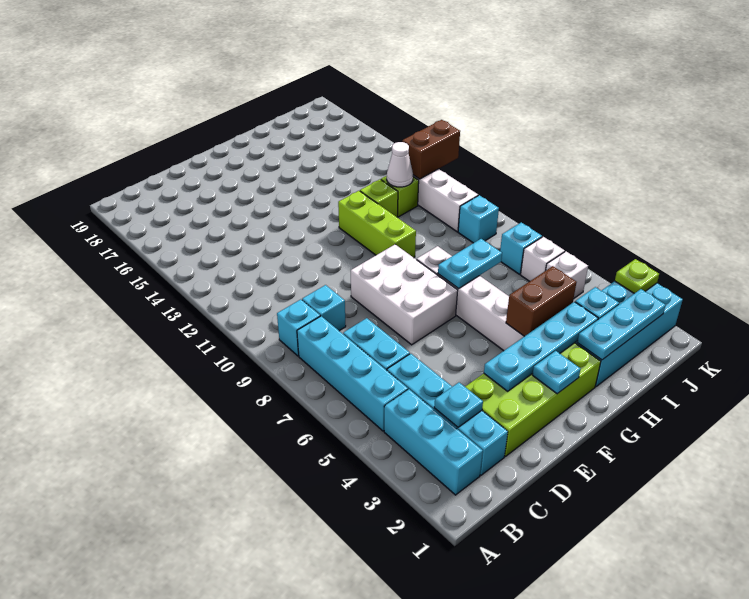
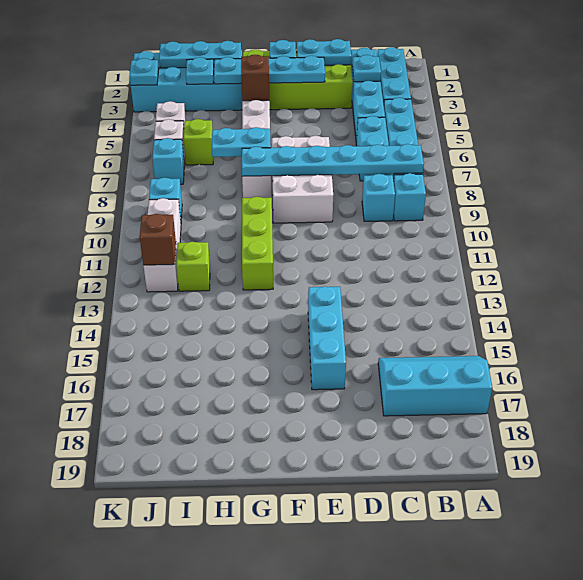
none -> cyan slope A16:C17 level 1 top 17
none -> cyan plate B8:G8 level 2
none -> cyan plate D2:E2 level 2
none -> cyan brick E14:E16 level 1
brown brick G4:H4 level 2 -> brown brick G4 level 2
lime brick H12 level 1 -> lime brick I6 level 1
white cone I12 level 2 -> none
brown brick J12:K12 level 2 -> brown brick J12 level 2
lime plate K3 level 2 -> cyan plate K3 level 2

